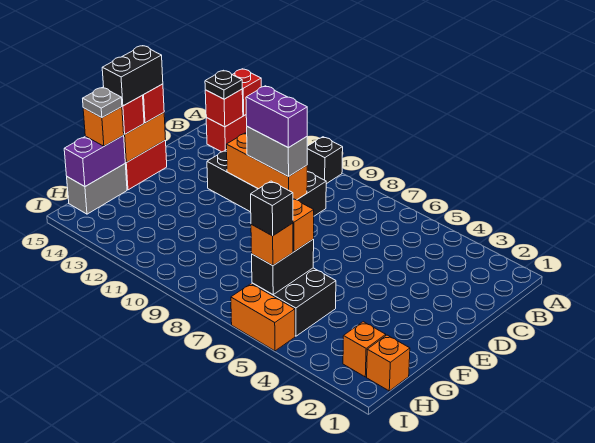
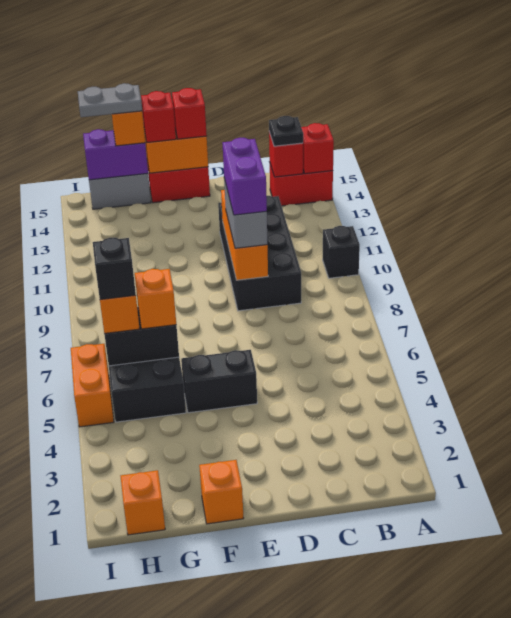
black brick E15:F15 level 4 -> black brick E5:F5 level 1
grey plate G15 level 4 -> grey plate G15:H15 level 4
orange brick H2 level 1 -> orange brick F1 level 1

